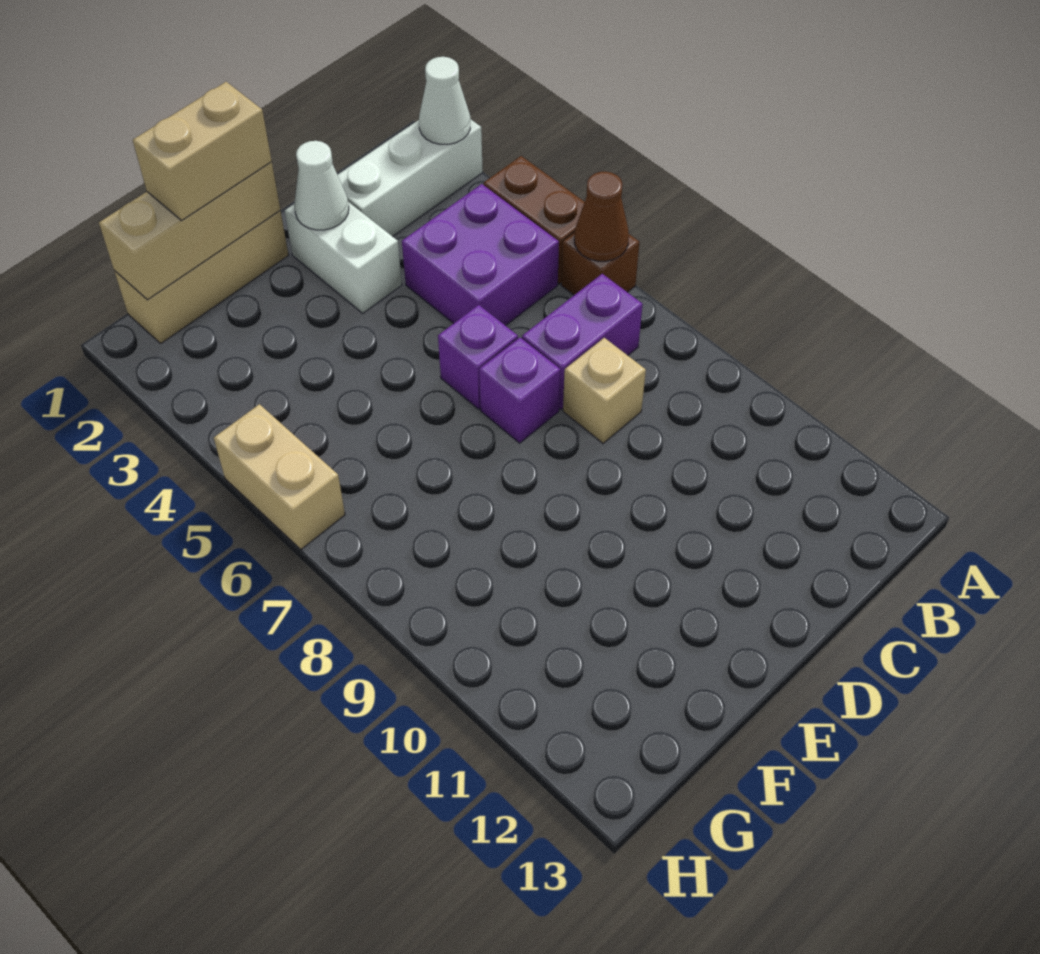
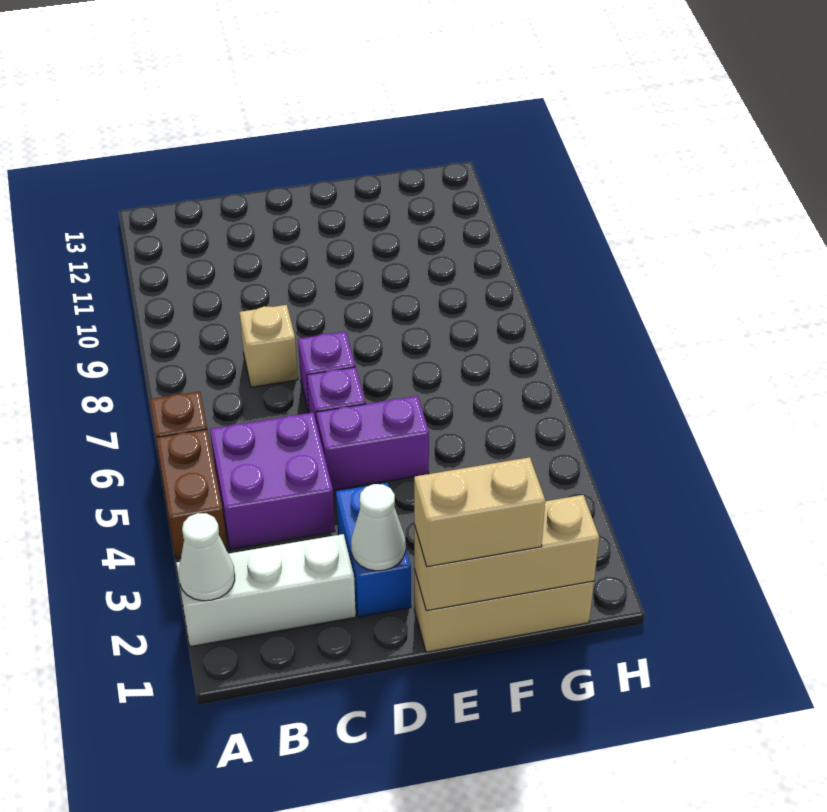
brown cone A6 level 2 -> none
purple brick B7:C7 level 1 -> purple brick D5:E5 level 1
white brick D2:D3 level 1 -> blue brick D2:D3 level 1
tan brick H5:H6 level 1 -> none

